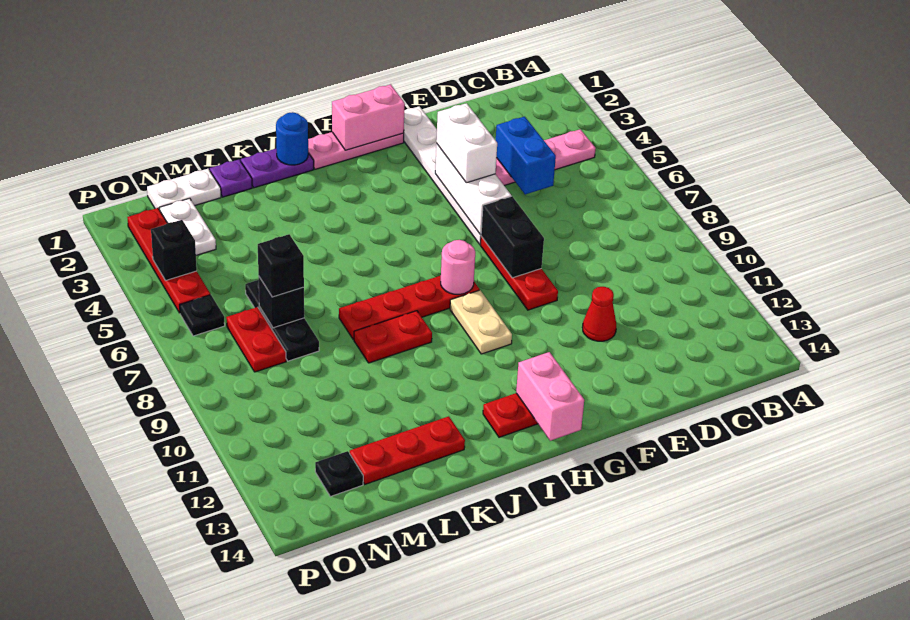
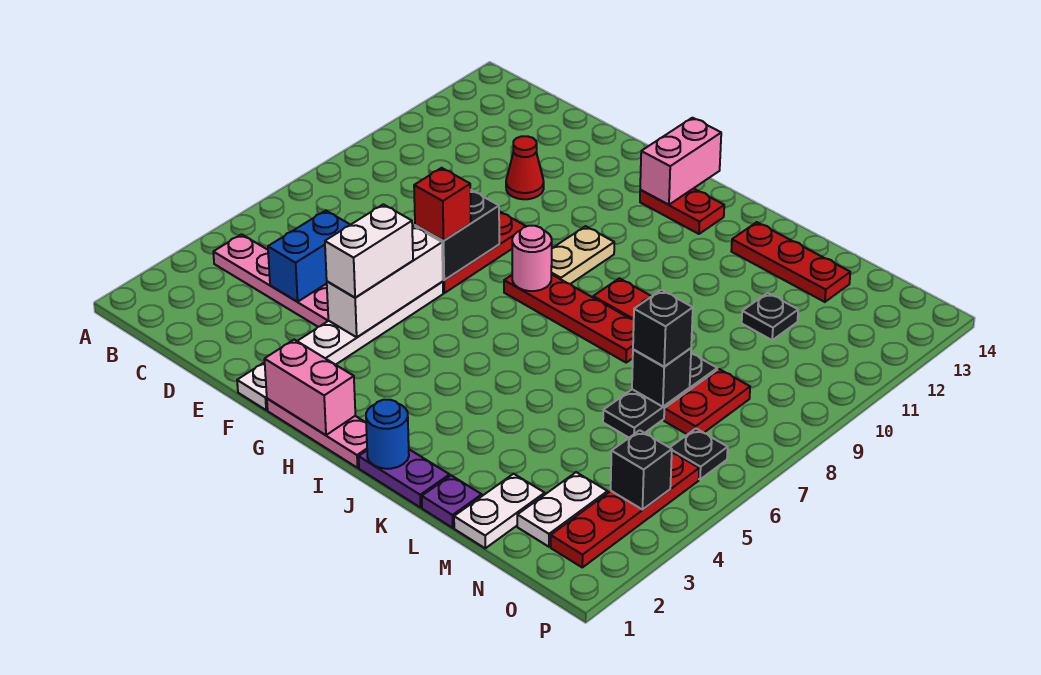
none -> red brick F7 level 3
white plate M1:N1 level 1 -> white plate M1:M2 level 1
black plate N13 level 1 -> black plate M11 level 1

